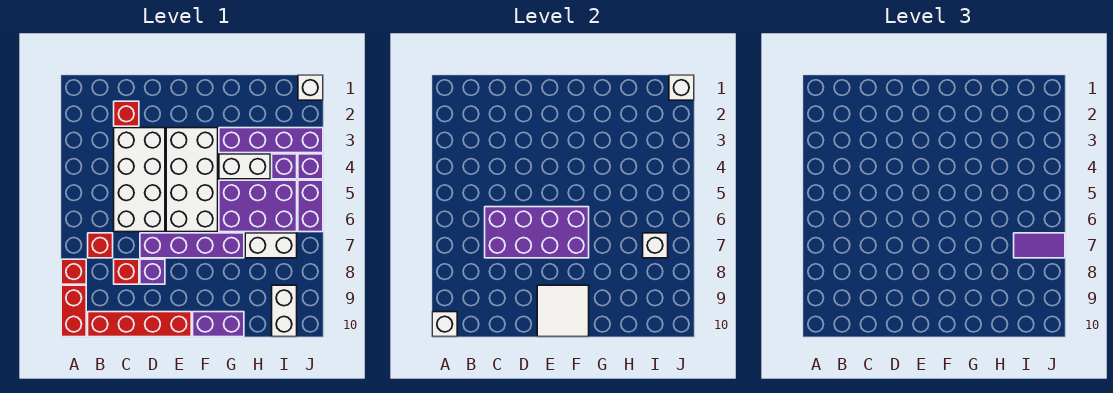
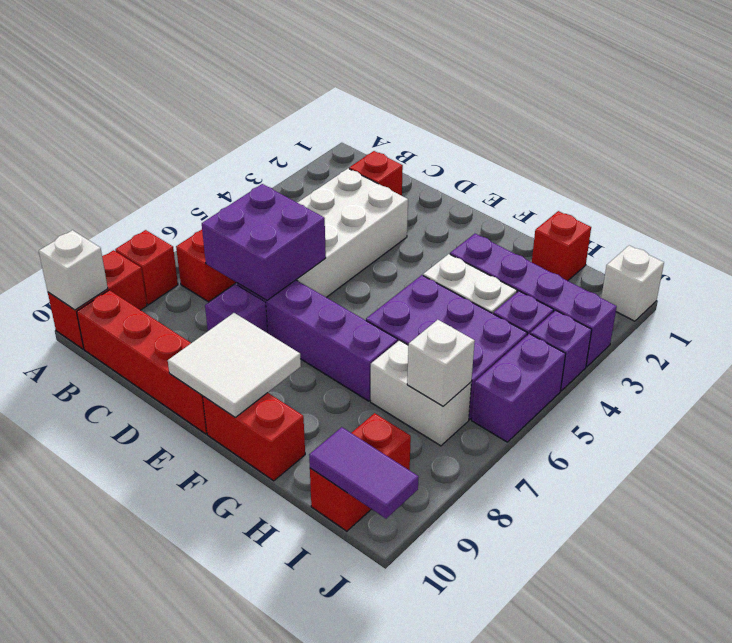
purple brick C6:F7 level 2 -> purple brick C6:D7 level 2
red brick C8 level 1 -> red brick H1 level 1
white brick E3:F6 level 1 -> none
purple brick F10:G10 level 1 -> red brick F10:G10 level 1
purple tile I7:J7 level 3 -> purple tile I10:J10 level 2
white brick I9:I10 level 1 -> red brick I9:I10 level 1
white brick J1 level 2 -> none

